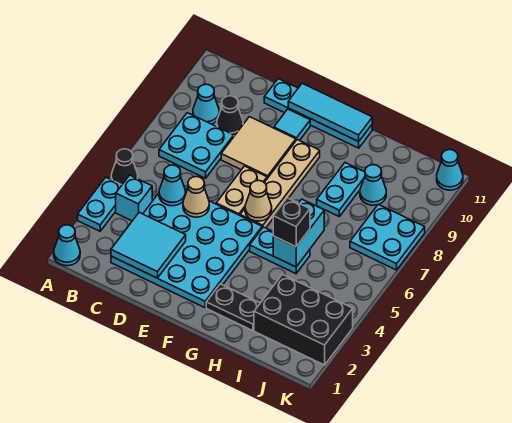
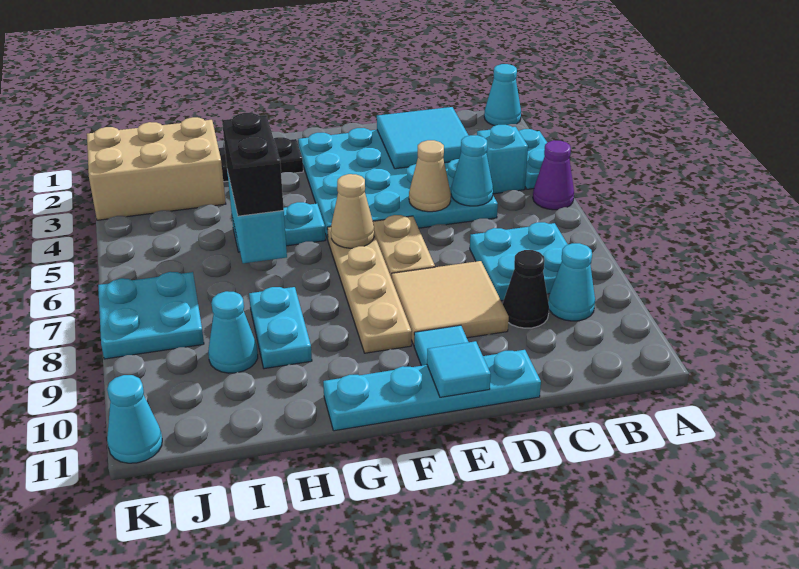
black cone A5 level 1 -> purple cone A5 level 1
cyan tile E11:G11 level 2 -> cyan tile E11 level 2
black brick H5 level 3 -> black brick H5:H6 level 3
black brick I2:K3 level 1 -> tan brick I2:K3 level 1

